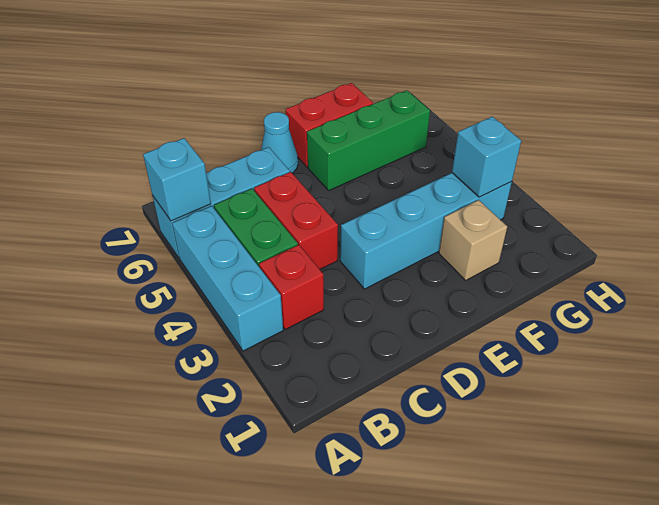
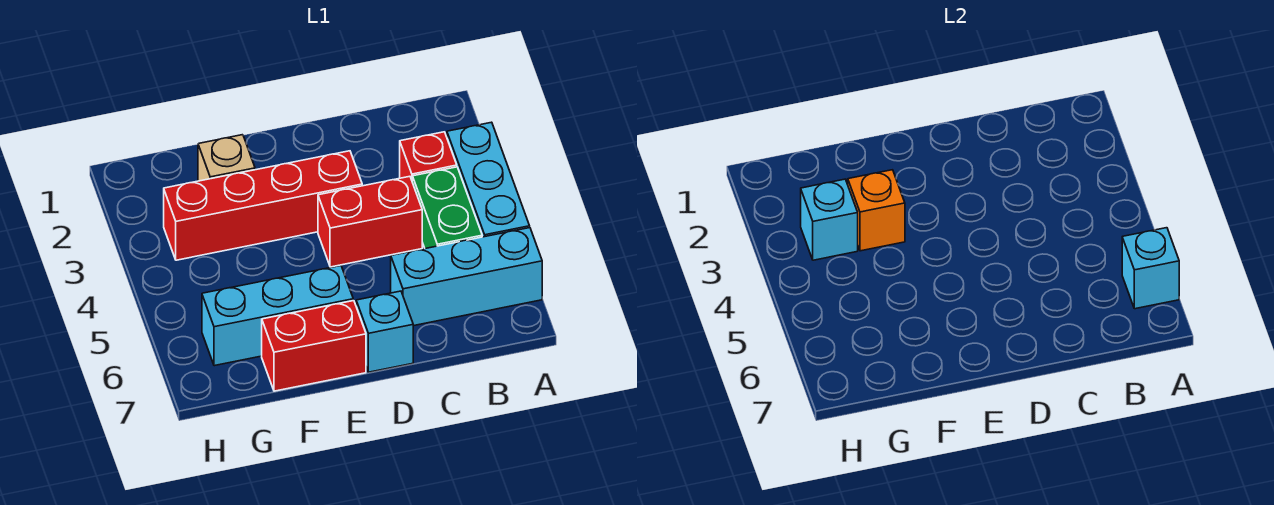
red brick C4:C5 level 1 -> red brick C4:D4 level 1
cyan brick D3:G3 level 1 -> red brick D3:G3 level 1
cyan cone D7 level 1 -> cyan brick D7 level 1
green brick E6:G6 level 1 -> cyan brick E6:G6 level 1
none -> orange brick F3 level 2

